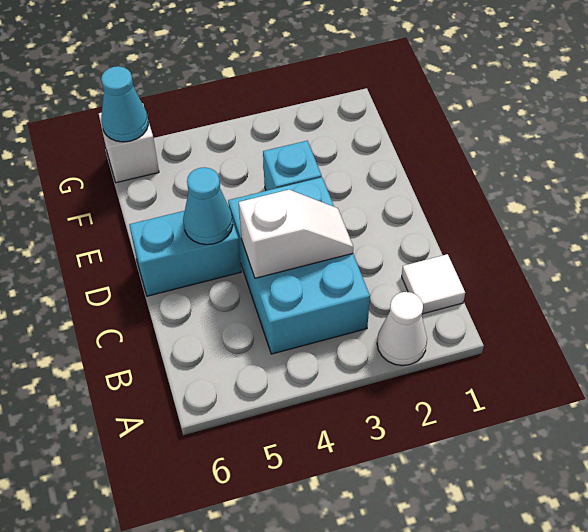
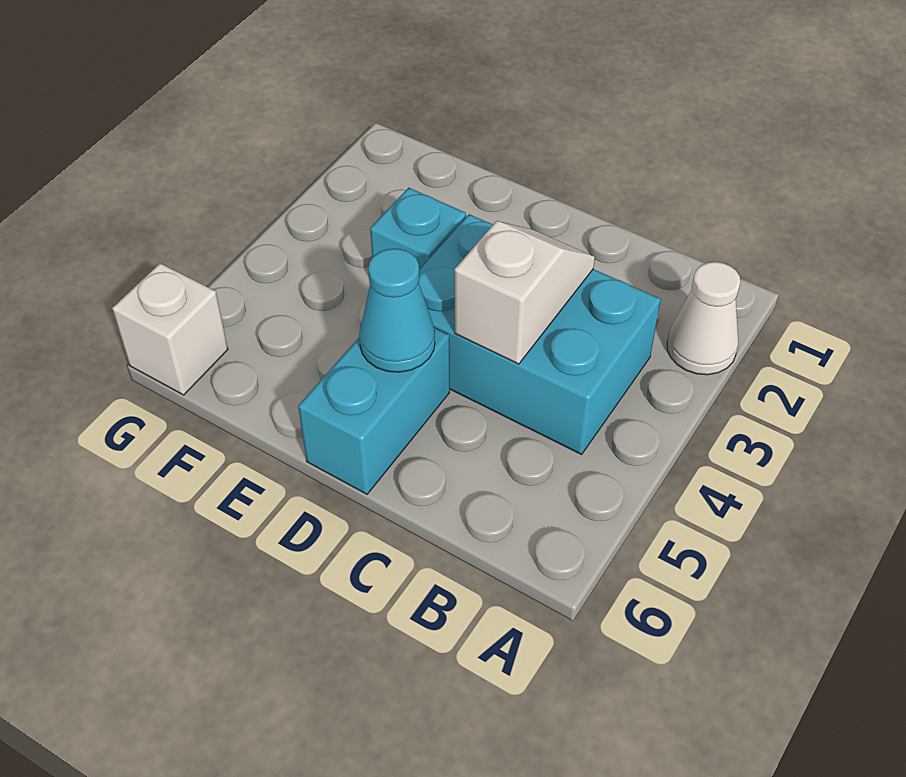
white tile B1 level 1 -> none
cyan cone G6 level 2 -> none

